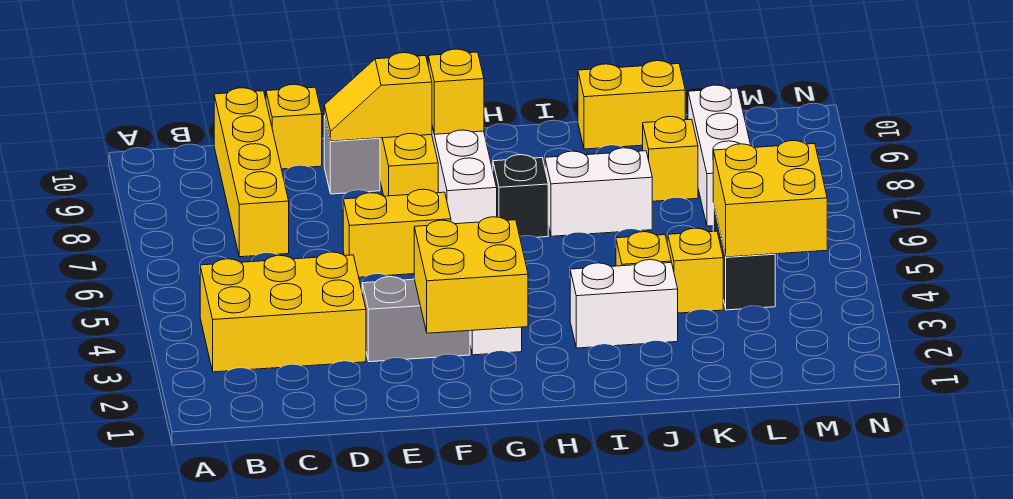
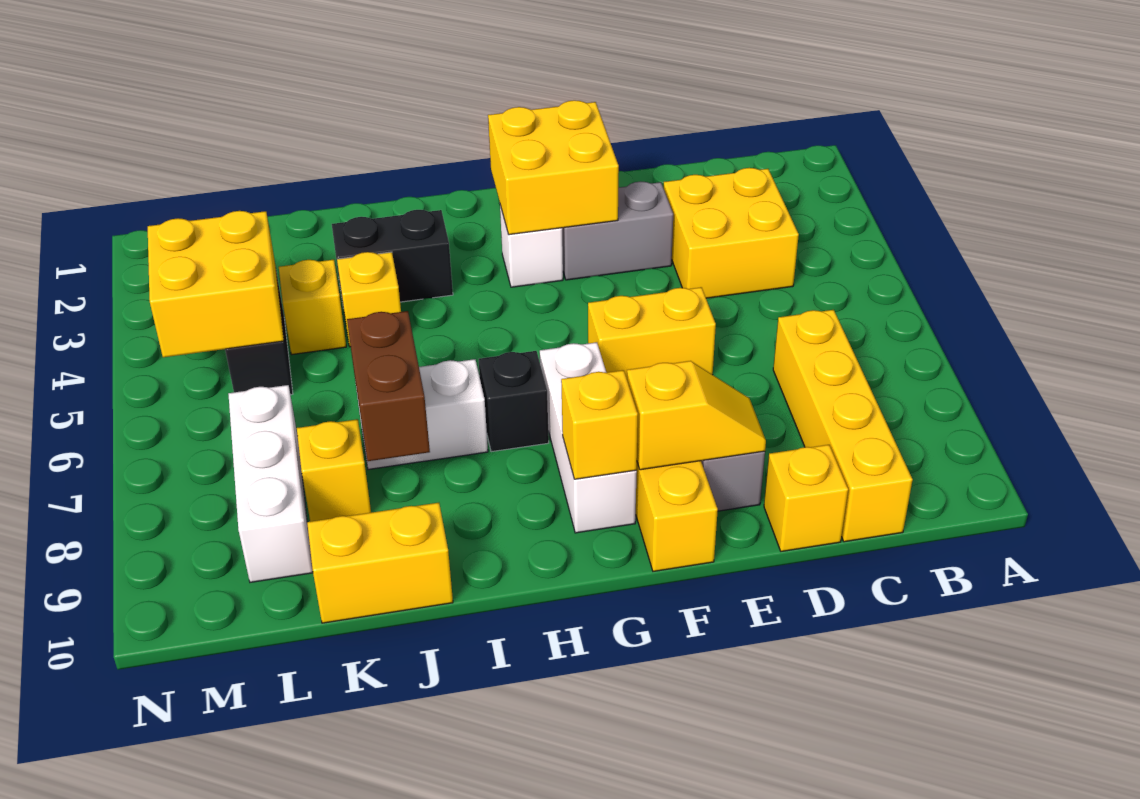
yellow brick B3:D4 level 1 -> yellow brick C3:D4 level 1
white brick I3:J3 level 1 -> black brick I3:J3 level 1
none -> brown brick J7:J8 level 2

